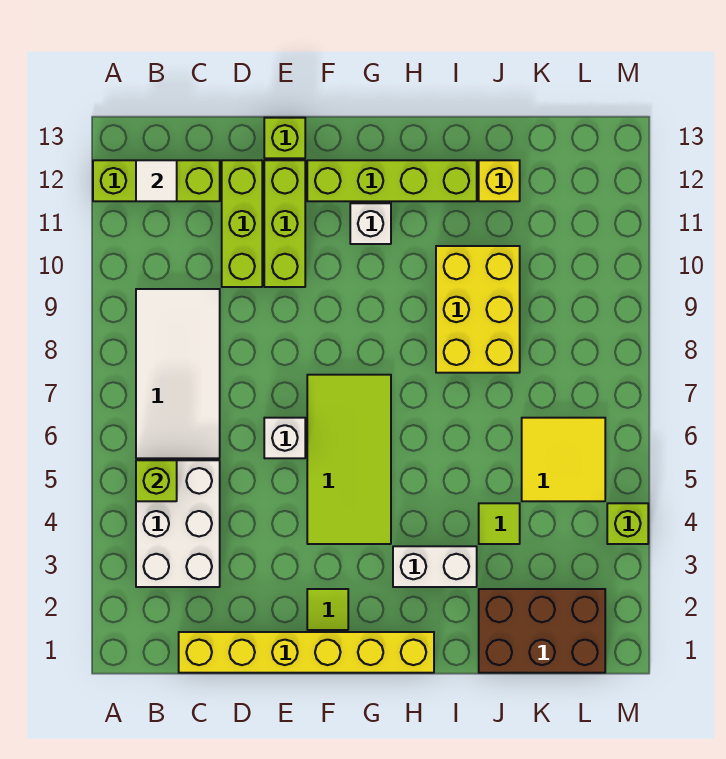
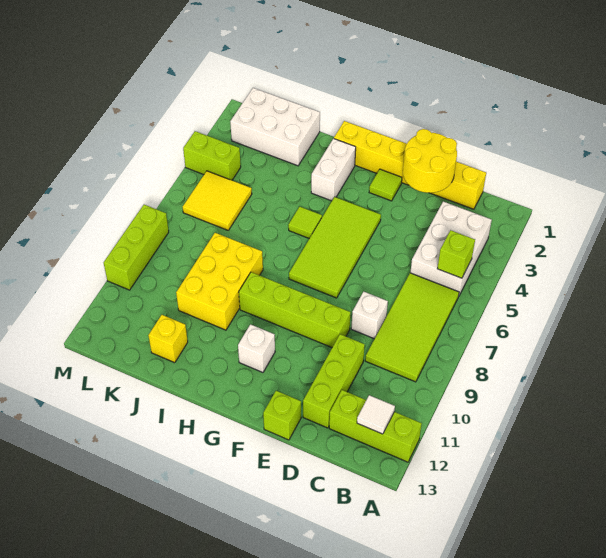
white tile B6:C9 level 1 -> lime tile B6:C9 level 1
none -> yellow round brick D1:E2 level 2
white brick E6 level 1 -> white brick D8 level 1
lime brick E10:E12 level 1 -> lime brick M8:M10 level 1
lime brick F12:I12 level 1 -> lime brick E9:H9 level 1
white brick H3:I3 level 1 -> white brick H2:H3 level 1
brown brick J1:L2 level 1 -> white brick J1:L2 level 1
lime tile J4 level 1 -> lime tile H5 level 1
lime brick M4 level 1 -> lime brick L4:M4 level 1

